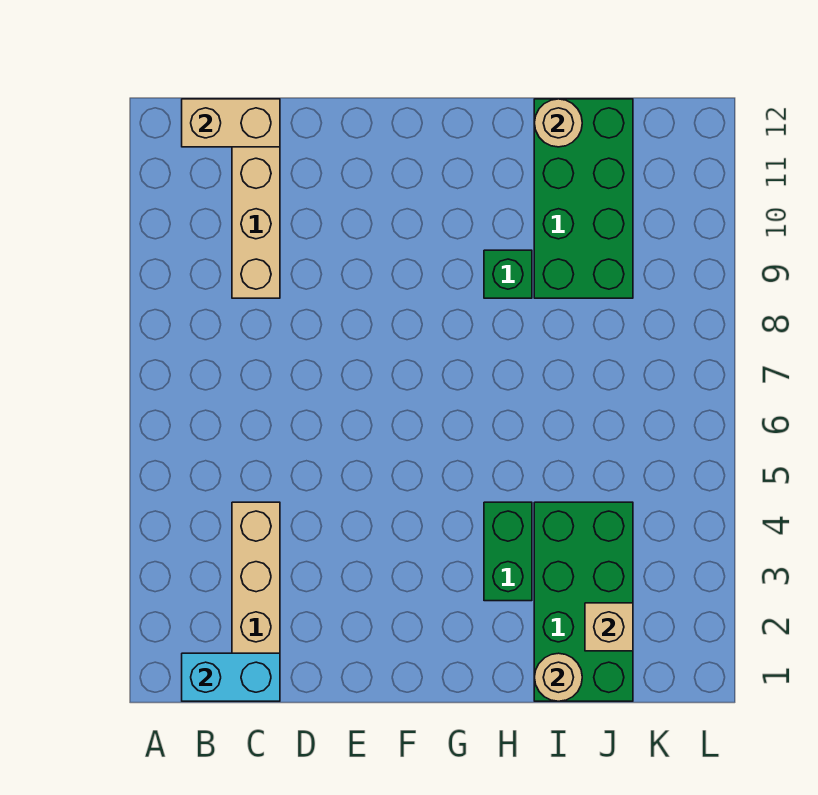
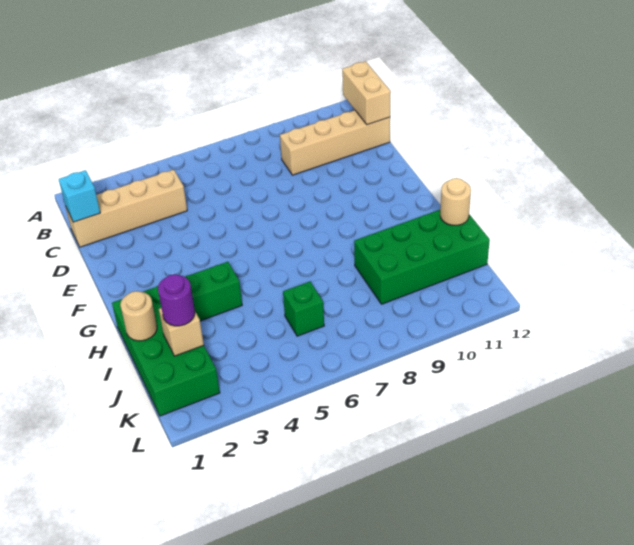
cyan brick B1:C1 level 2 -> cyan brick C1 level 2
green brick H9 level 1 -> green brick J6 level 1
green brick I1:J4 level 1 -> green brick H1:K2 level 1
none -> purple round brick J2 level 3

